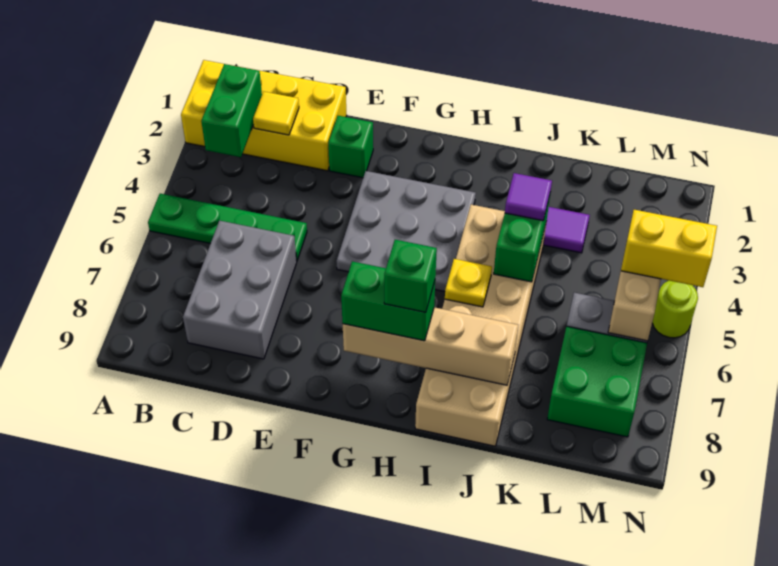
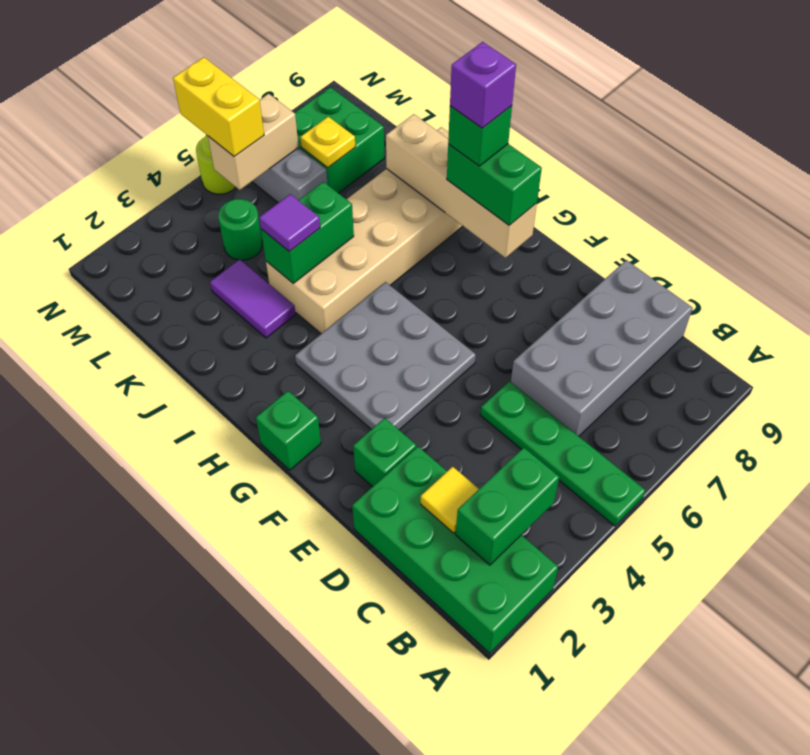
yellow brick A1:D2 level 1 -> green brick A1:D2 level 1
grey brick C6:D8 level 1 -> grey brick C6:D9 level 1
none -> green brick G1 level 1
none -> purple brick H8 level 5
yellow plate I6 level 2 -> yellow plate L7 level 2
none -> green round brick L4 level 1

